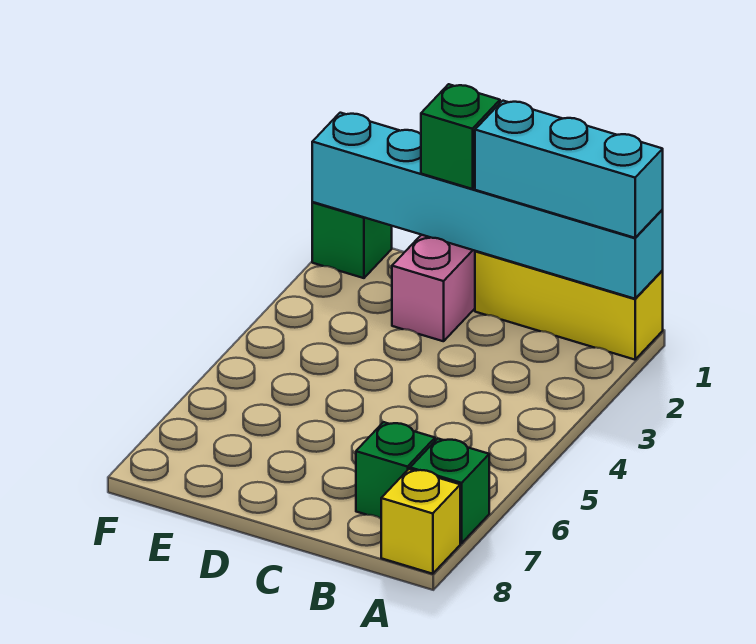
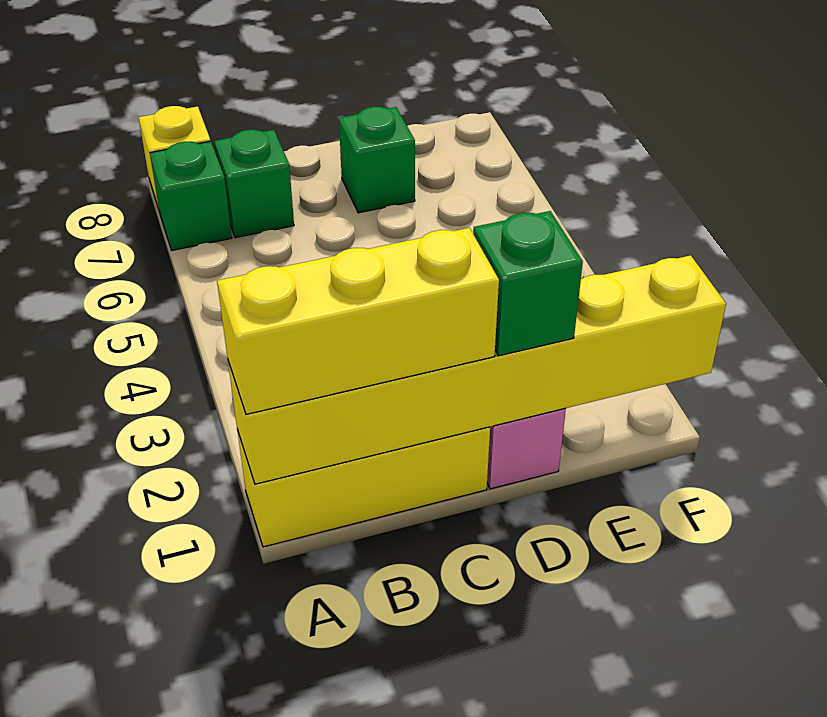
cyan brick A1:F1 level 2 -> yellow brick A1:F1 level 2
cyan brick A1:C1 level 3 -> yellow brick A1:C1 level 3
green brick F1 level 1 -> green brick D7 level 1

